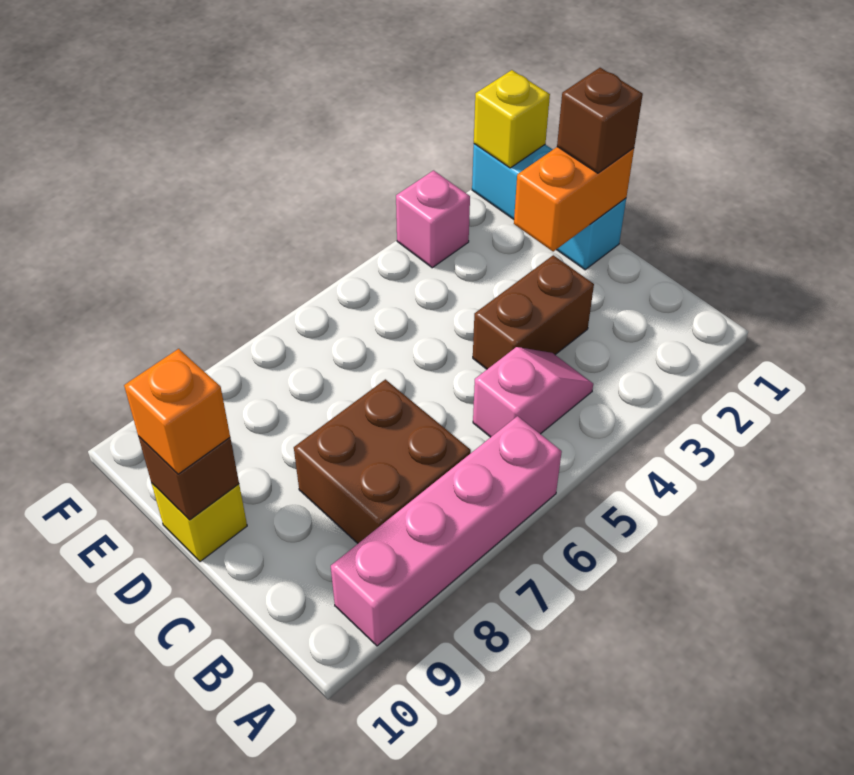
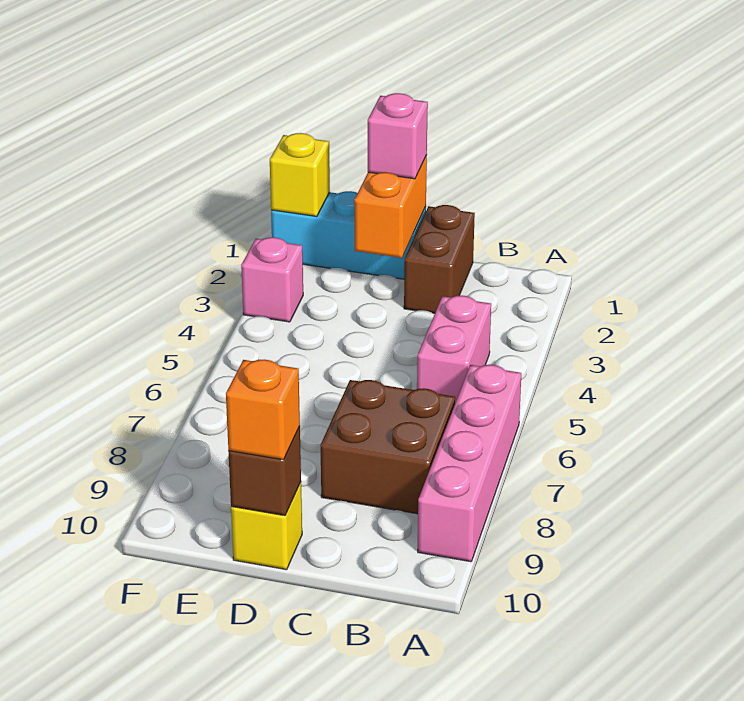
pink slope B4:B5 level 1 top 5 -> pink brick B4:B5 level 1
brown brick C3:C4 level 1 -> brown brick C1:C2 level 1
brown brick D1 level 3 -> pink brick D1 level 3

